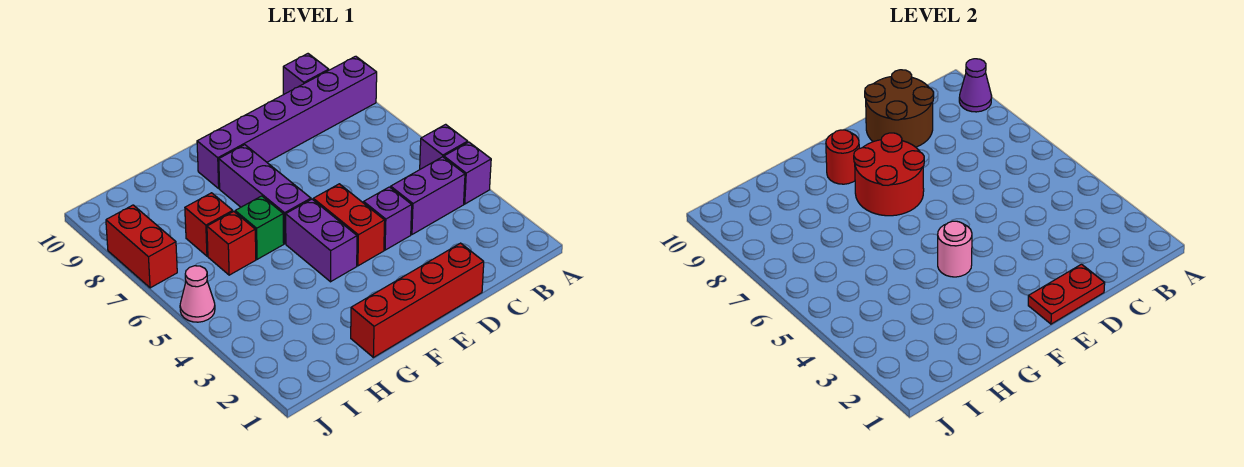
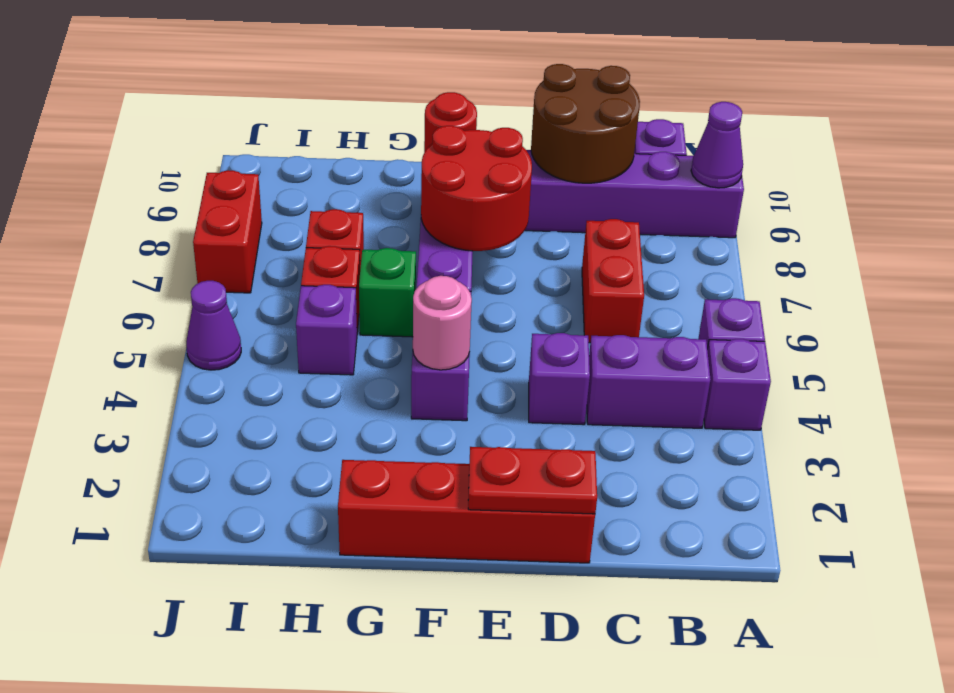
red brick E4:E5 level 1 -> red brick C6:C7 level 1
none -> purple brick H5 level 1
pink cone J5 level 1 -> purple cone J5 level 1

